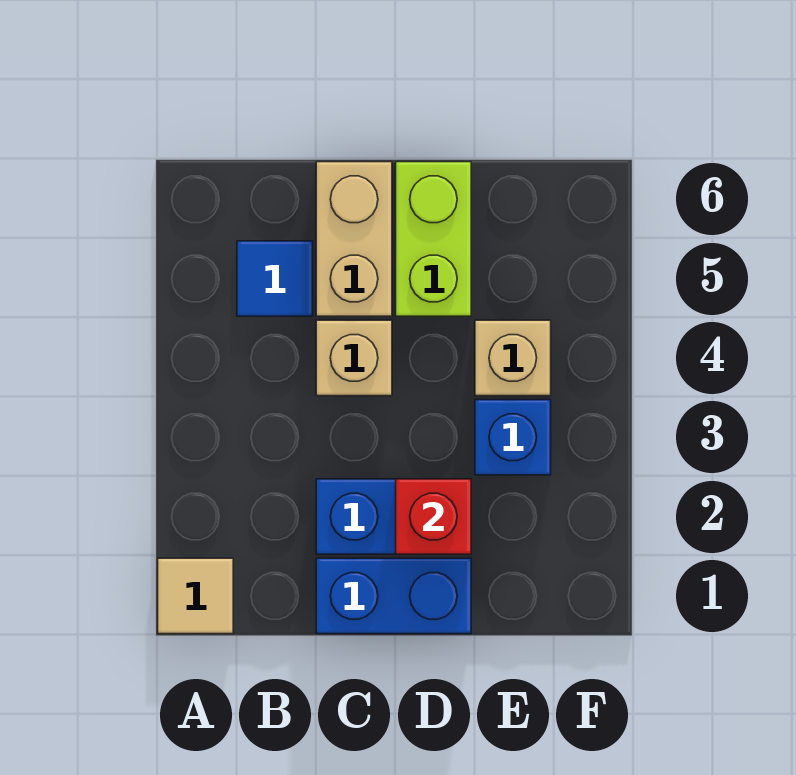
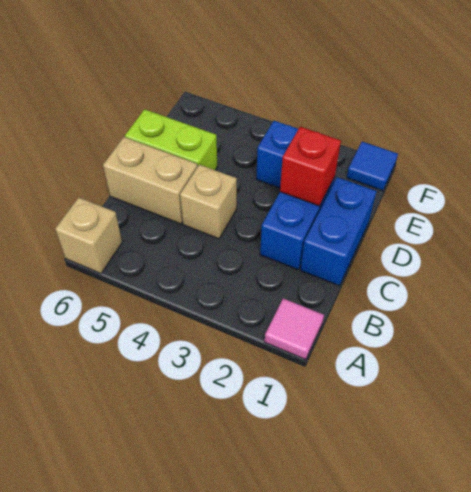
tan tile A1 level 1 -> pink tile A1 level 1
blue tile B5 level 1 -> blue tile F1 level 1
tan brick E4 level 1 -> tan brick A6 level 1

